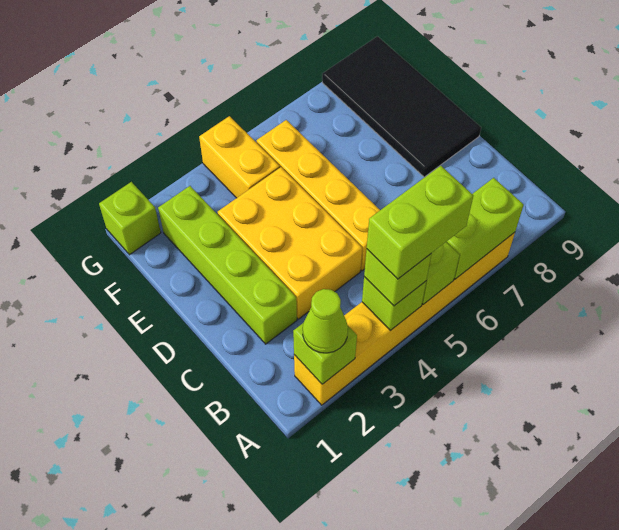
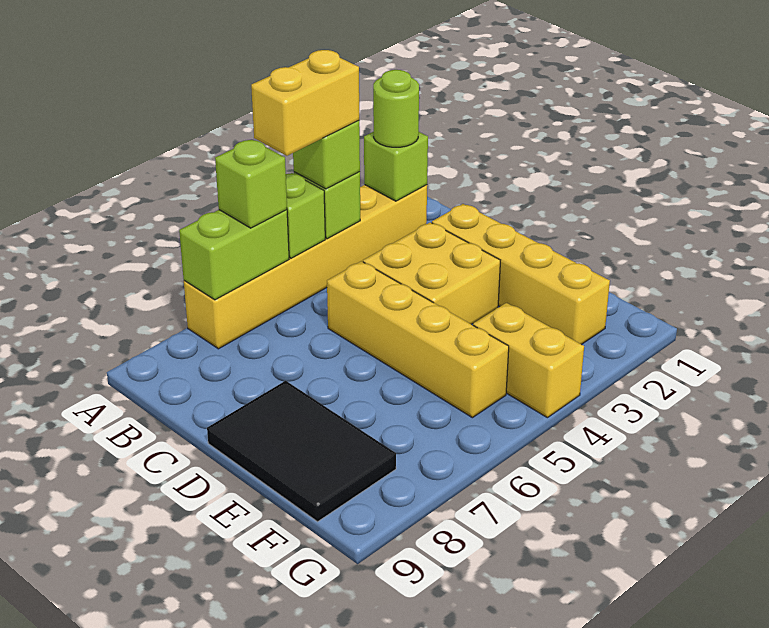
lime cone A2 level 3 -> lime round brick A2 level 3
lime brick A4:A5 level 4 -> yellow brick A4:A5 level 4
lime brick C2:F2 level 1 -> yellow brick C2:F2 level 1
yellow brick C3:E4 level 1 -> yellow brick C3:D4 level 1
black tile D8:G9 level 1 -> black tile D8:F9 level 1
lime brick G1 level 1 -> lime brick A6 level 3

